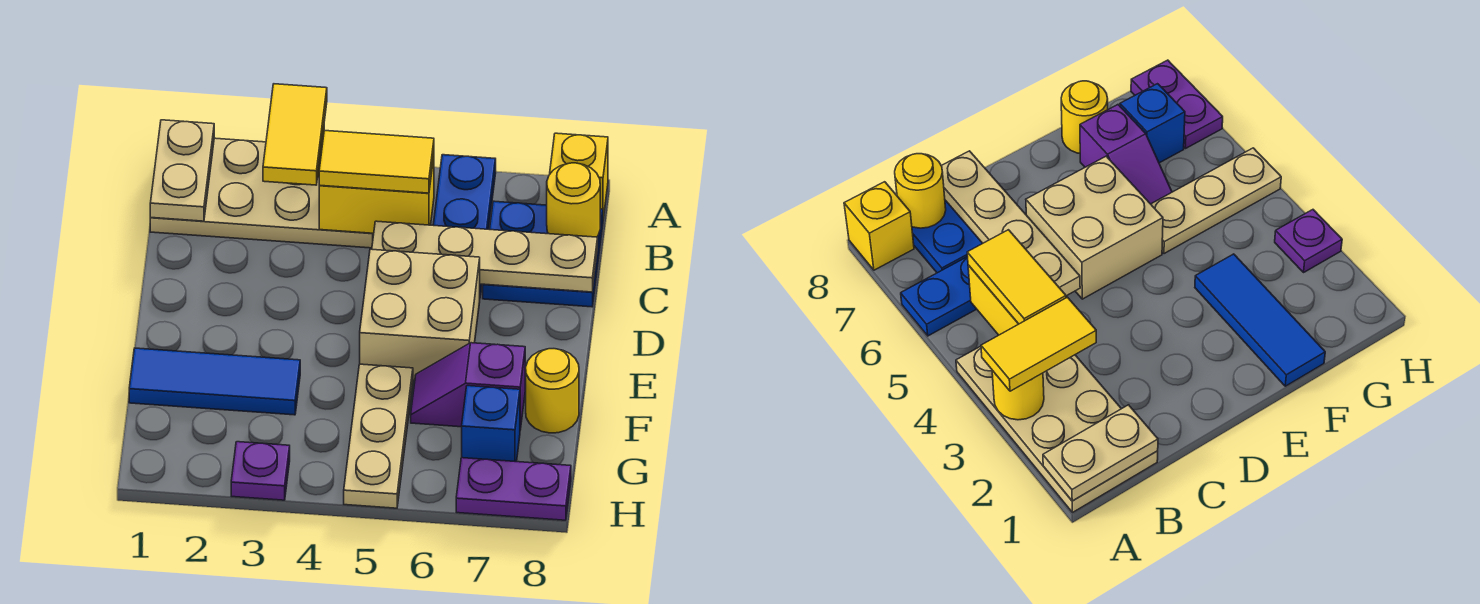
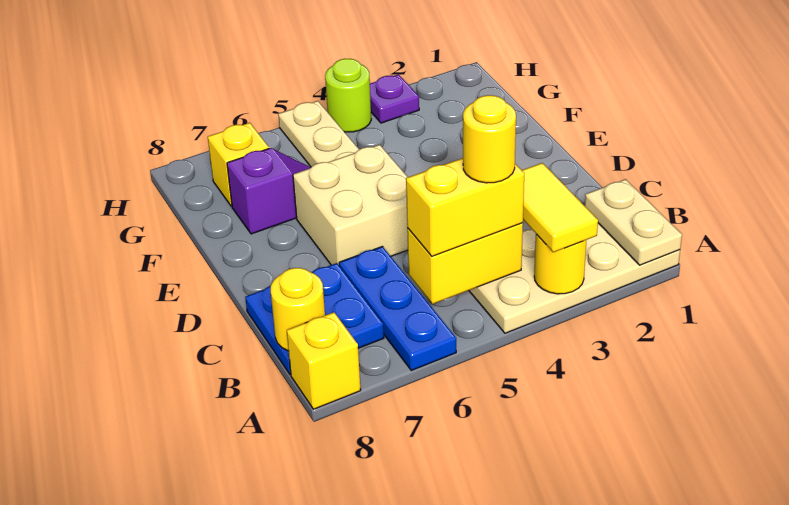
yellow tile B4:B5 level 3 -> yellow brick B4:B5 level 3
tan plate C5:C8 level 2 -> none
blue tile F1:F3 level 1 -> none
yellow round brick F8 level 1 -> yellow round brick B4 level 4
blue brick G7 level 1 -> yellow brick G7 level 1
none -> lime round brick H4 level 1
purple plate H7:H8 level 1 -> none

